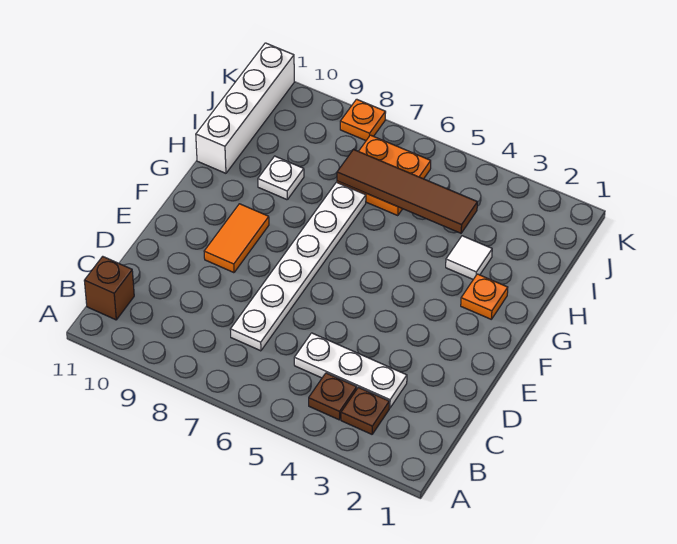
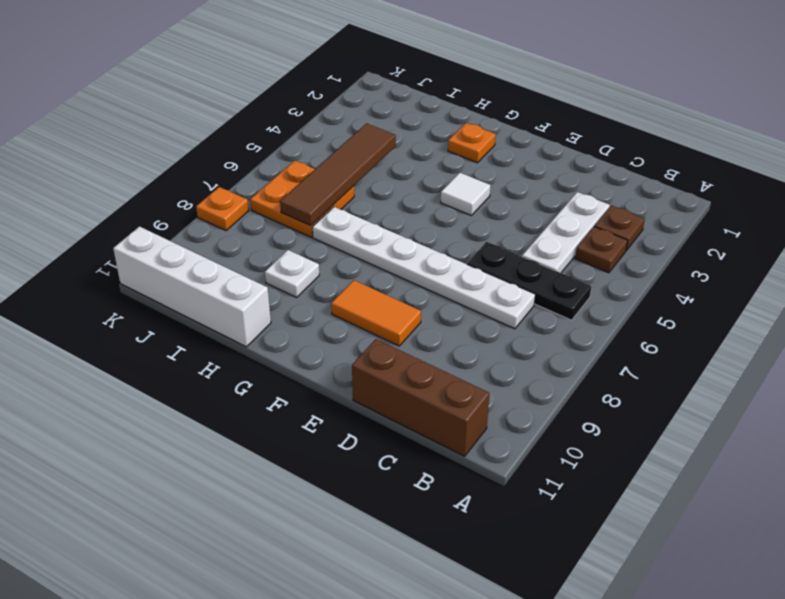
none -> black plate B6:D6 level 1
brown brick B11 level 1 -> brown brick B11:D11 level 1
white tile H3 level 1 -> white tile F4 level 1

